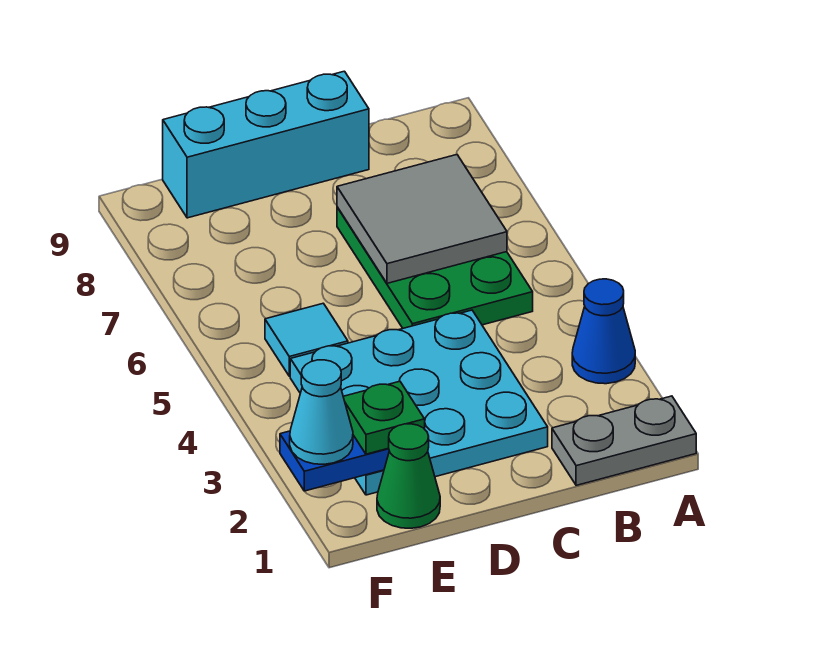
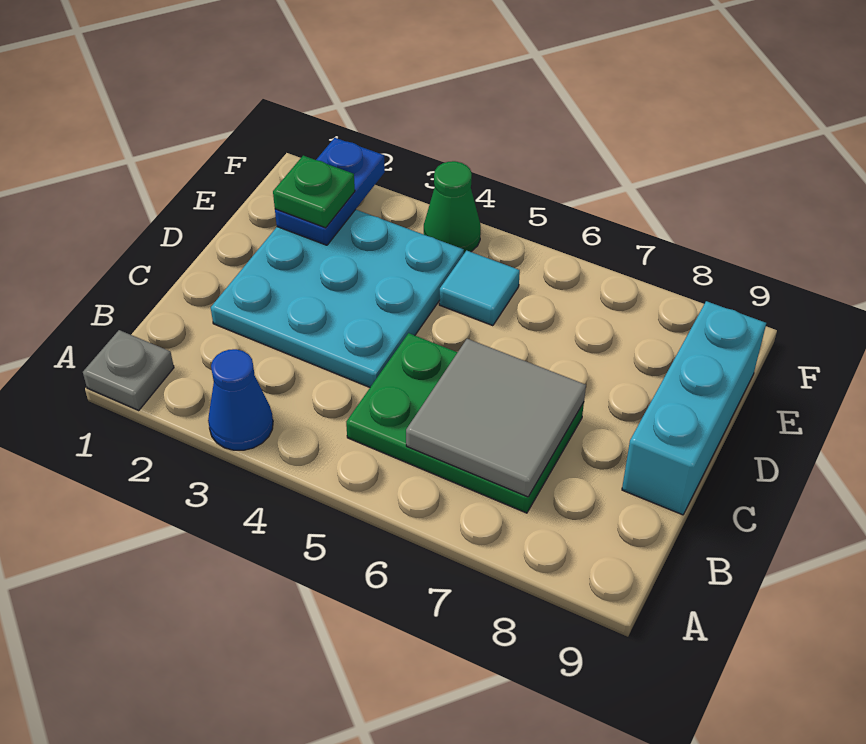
grey plate A1:B1 level 1 -> grey plate A1 level 1
green cone E1 level 1 -> green cone F4 level 1
cyan cone F2 level 3 -> none

